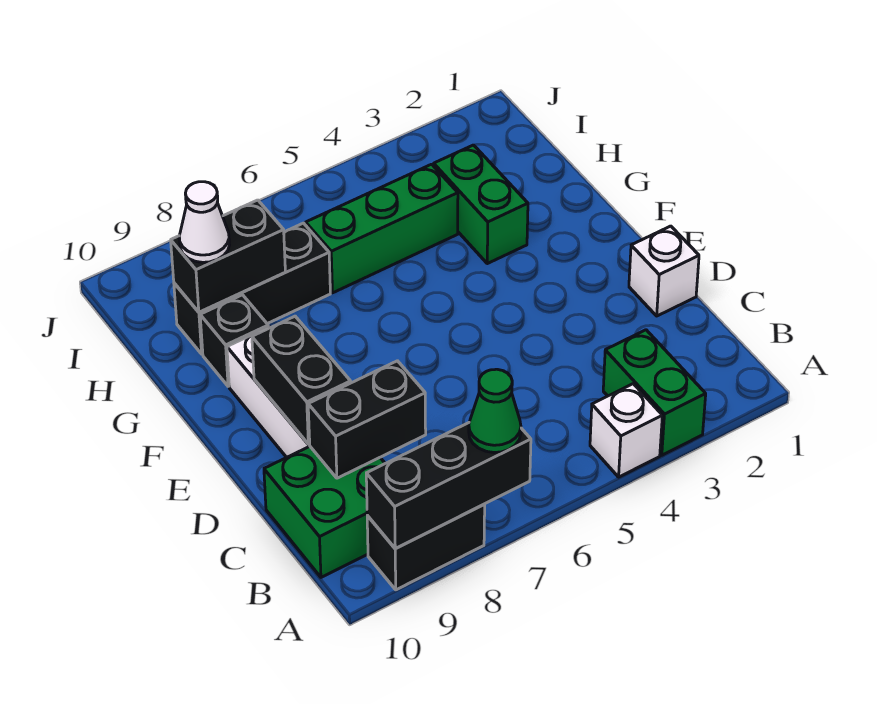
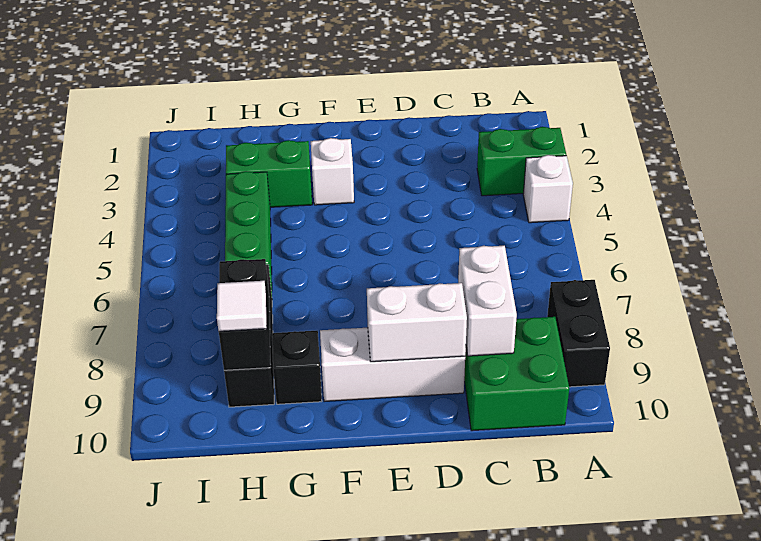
black brick A7:A9 level 2 -> none
green cone A7 level 3 -> none
black brick C8:C9 level 2 -> white brick C8:C9 level 2
white brick D1 level 1 -> white brick F3 level 1
black brick D9:E9 level 2 -> white brick D9:E9 level 2
white cone H9 level 3 -> white tile H9 level 3

